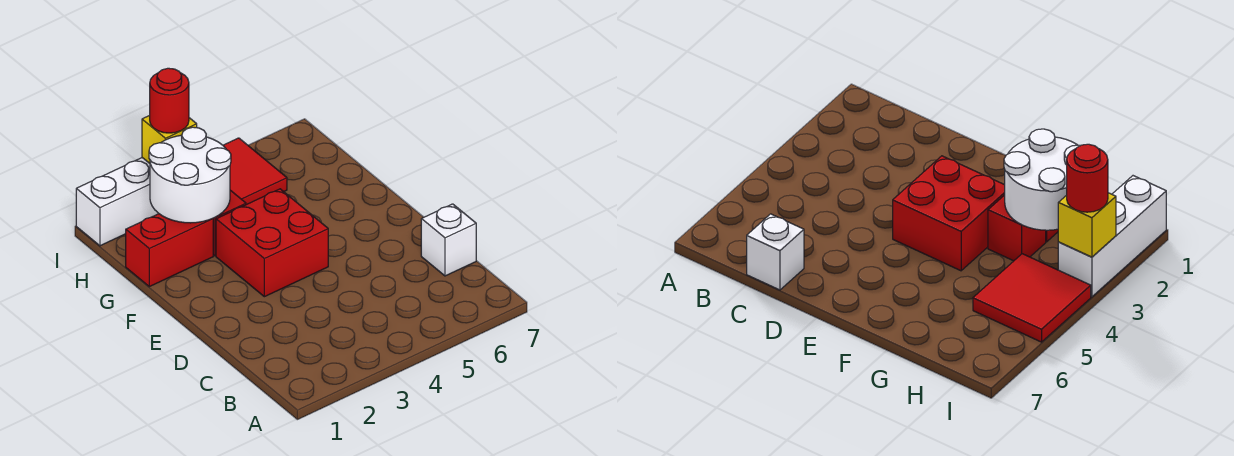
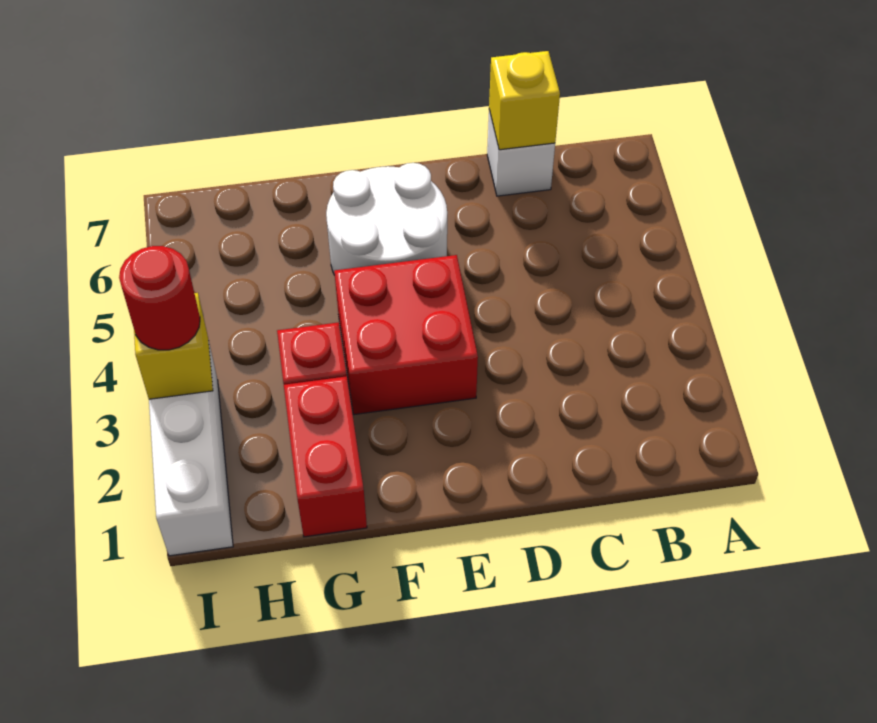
none -> yellow brick C7 level 2
white round brick G2:H3 level 2 -> white round brick E5:F6 level 1
red tile H4:I5 level 1 -> none

